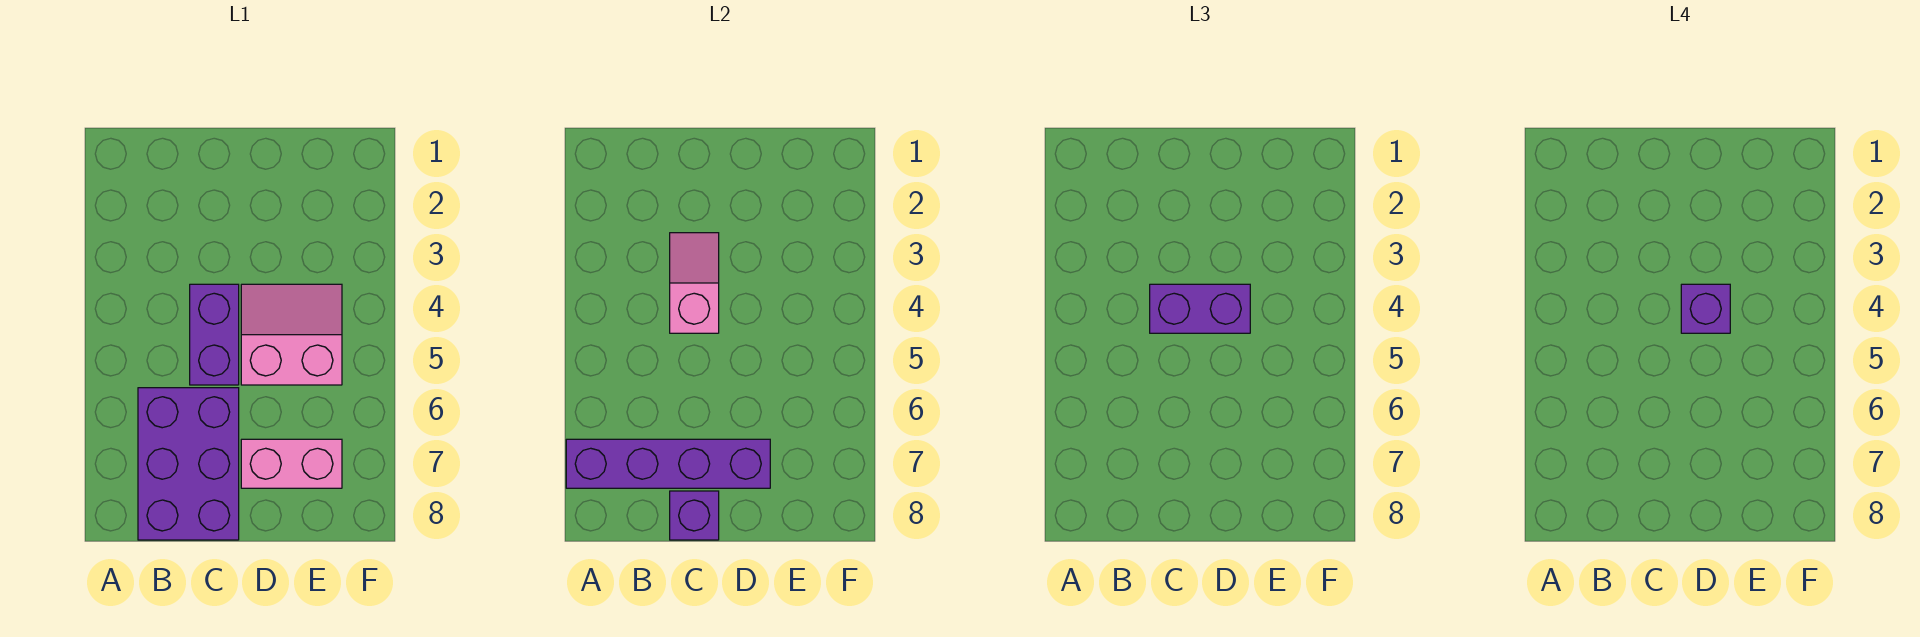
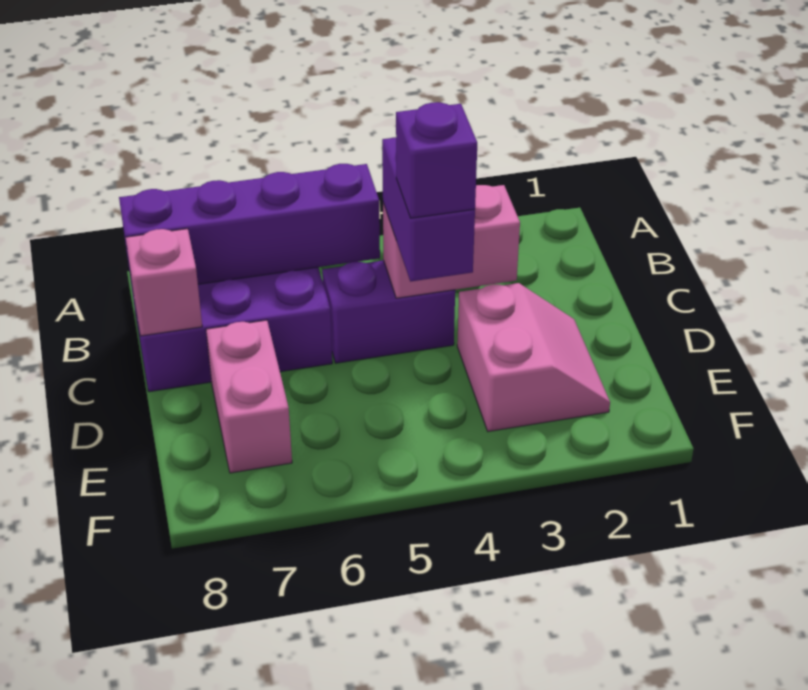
purple brick A7:D7 level 2 -> purple brick B5:B8 level 2
pink slope C3:C4 level 2 top 4 -> pink brick C3:C4 level 2
purple brick C8 level 2 -> pink brick C8 level 2
pink slope D4:E5 level 1 top 5 -> pink slope D2:E3 level 1 top 3

